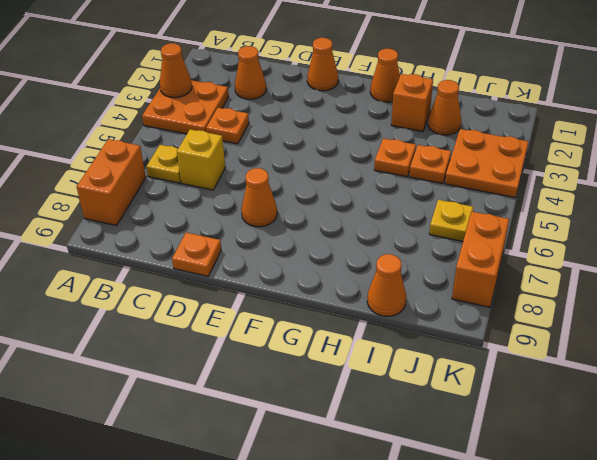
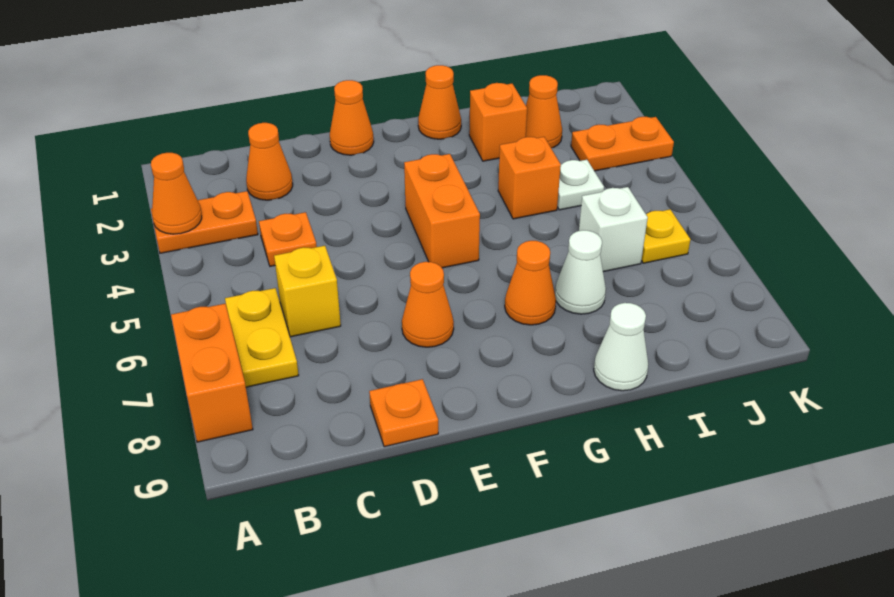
orange plate A3:B4 level 1 -> orange plate A3:B3 level 1
yellow plate B6 level 1 -> yellow plate B6:B7 level 1
orange plate H4 level 1 -> orange brick H4 level 1
none -> white cone H7 level 1
none -> white cone H9 level 1
orange plate I4 level 1 -> white plate I4 level 1
none -> white brick I6 level 1
orange cone I9 level 1 -> orange cone G7 level 1
orange plate J3:K4 level 1 -> orange plate J3:K3 level 1
orange brick K7:K8 level 1 -> orange brick F4:F5 level 1

